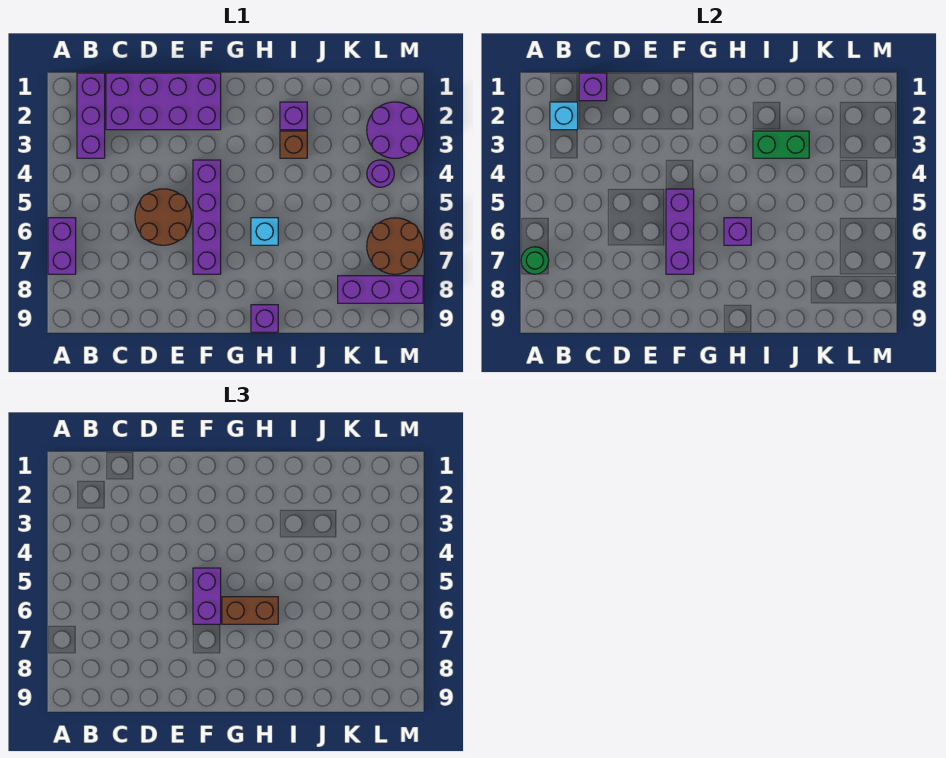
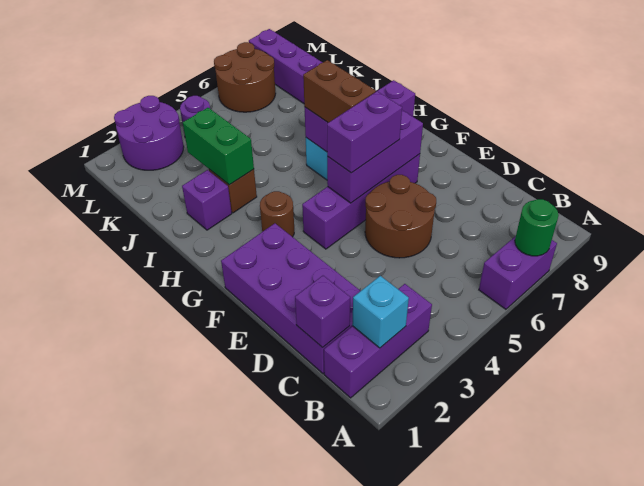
none -> brown round brick G3 level 1

